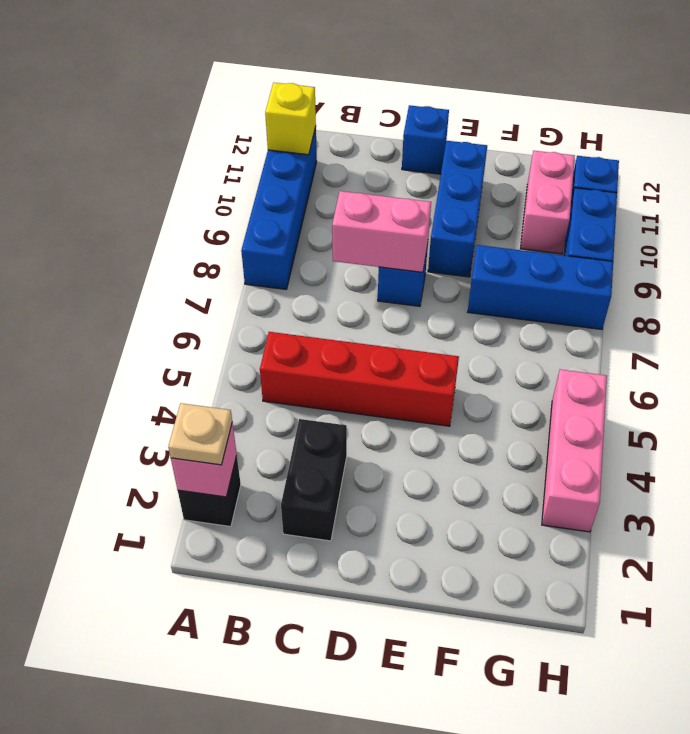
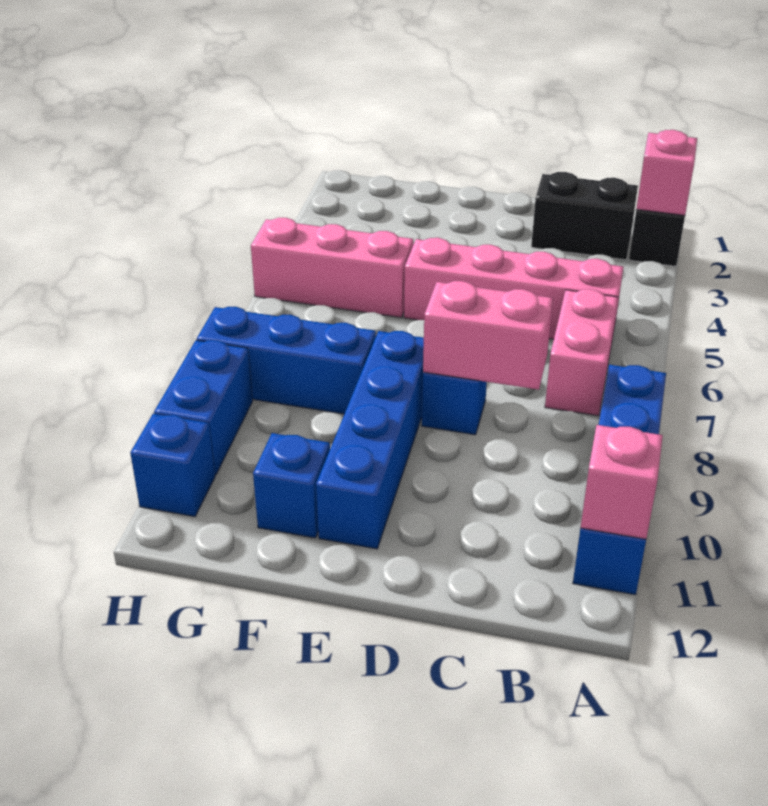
tan plate A2 level 3 -> none
yellow brick A11 level 2 -> pink brick A11 level 2
red brick B5:E5 level 1 -> pink brick B5:E5 level 1
black brick C2:C3 level 1 -> black brick B2:C2 level 1
blue brick D12 level 1 -> blue brick F11 level 1
blue brick E9:E11 level 1 -> blue brick E8:E11 level 1
pink brick G10:G11 level 1 -> pink brick B6:B7 level 1
pink brick H3:H5 level 1 -> pink brick F5:H5 level 1

